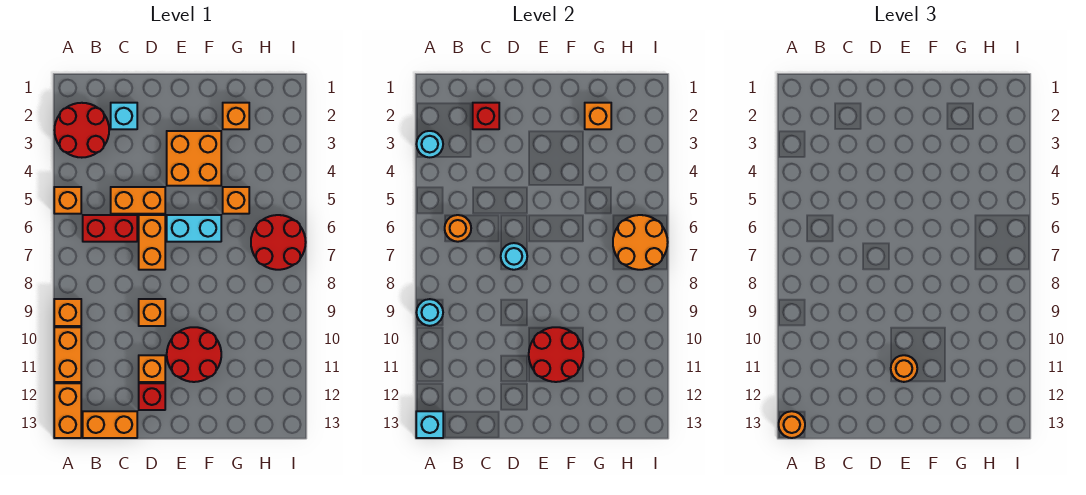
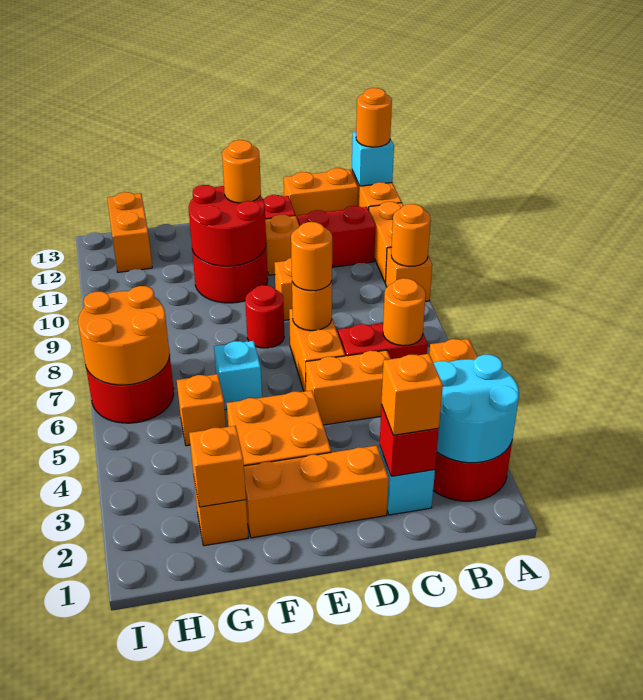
cyan round brick A3 level 2 -> cyan round brick A2:B3 level 2
cyan round brick A9 level 2 -> orange round brick A9 level 2
none -> red brick B11:C11 level 1
none -> orange brick C2 level 3
none -> orange brick D2:F2 level 1
cyan round brick D7 level 2 -> orange round brick D7 level 2
none -> orange round brick D7 level 3
cyan brick E6:F6 level 1 -> cyan brick F6 level 1
none -> red round brick E8 level 1
none -> orange brick H12:H13 level 1

